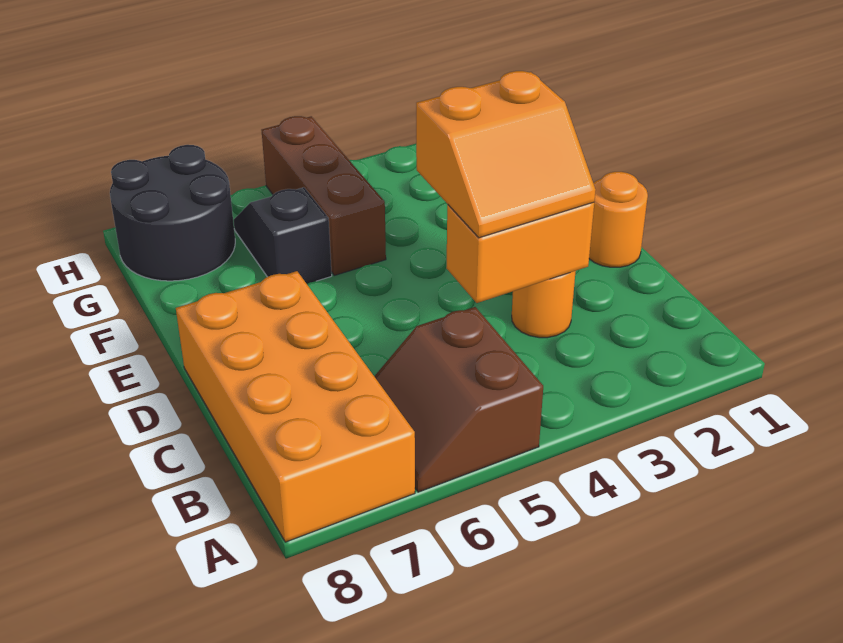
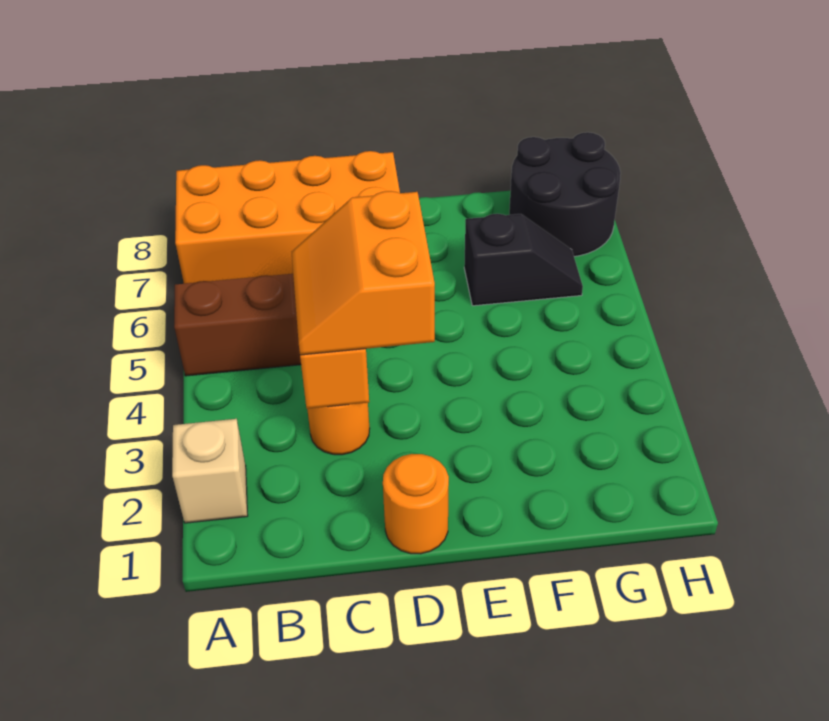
none -> tan brick A2 level 1
brown brick F5:H5 level 1 -> none

